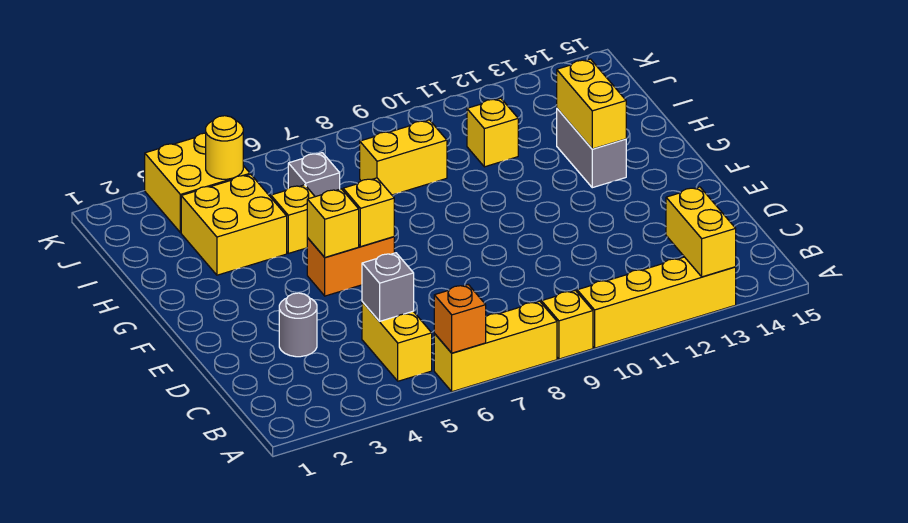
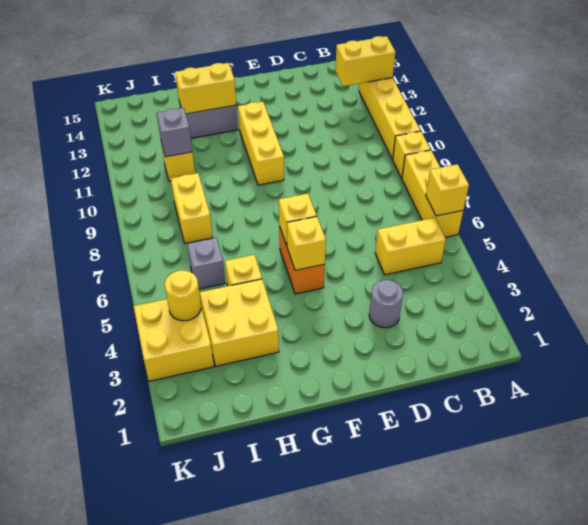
orange brick A6 level 2 -> yellow brick A6 level 2
grey brick C5 level 2 -> grey brick I11 level 2
none -> yellow brick F10:F12 level 1

